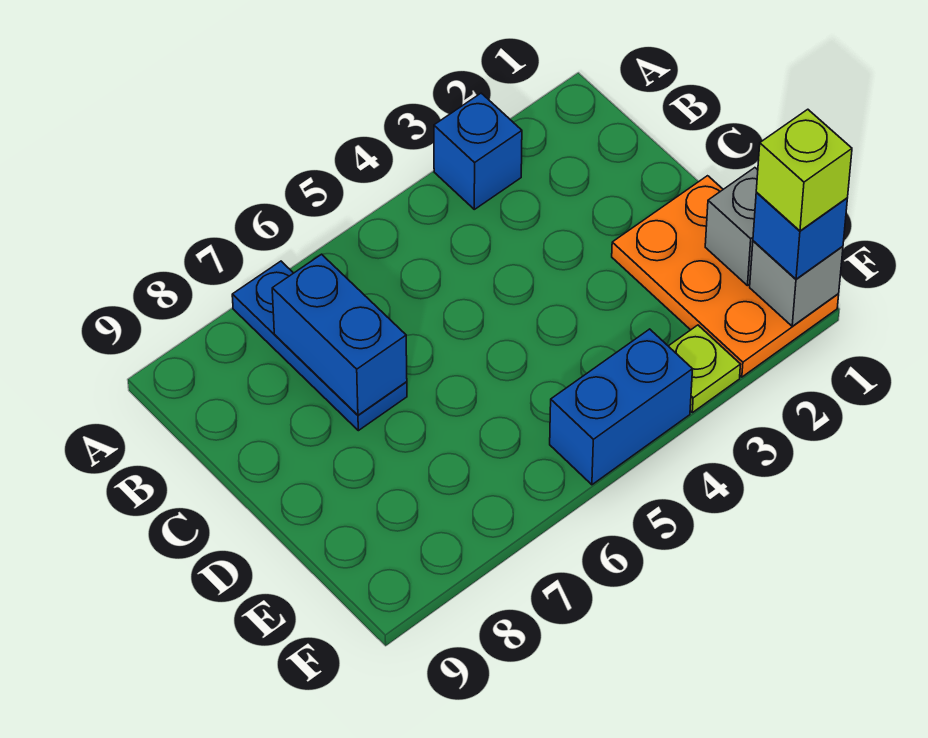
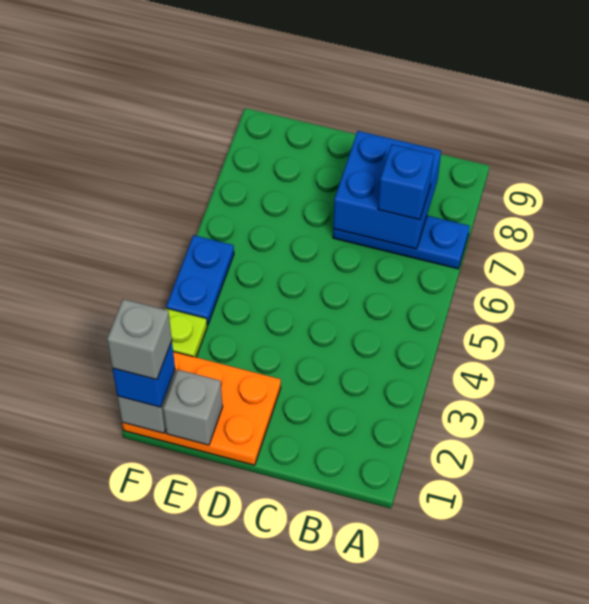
blue brick A3 level 1 -> blue brick B7 level 3
blue brick B7:C7 level 2 -> blue brick B7:C8 level 2
lime brick F1 level 4 -> grey brick F1 level 4
blue brick F4:F5 level 1 -> blue plate F4:F5 level 1

